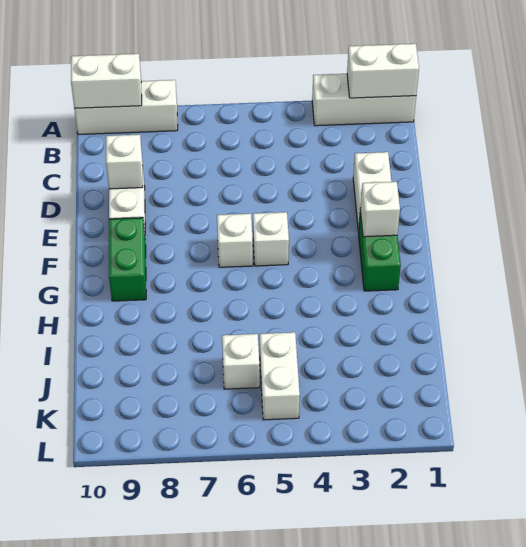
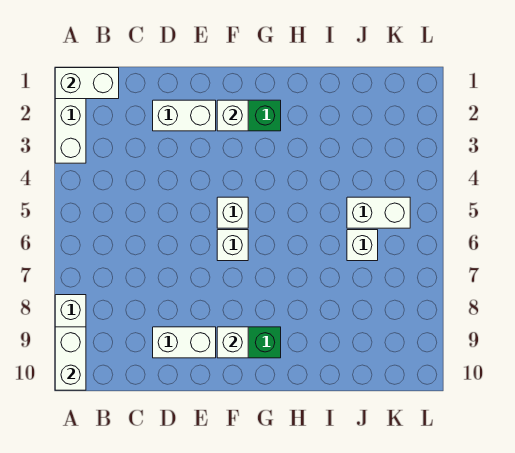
white brick A1:A2 level 2 -> white brick A1:B1 level 2
white brick D9 level 2 -> white brick F9 level 2

